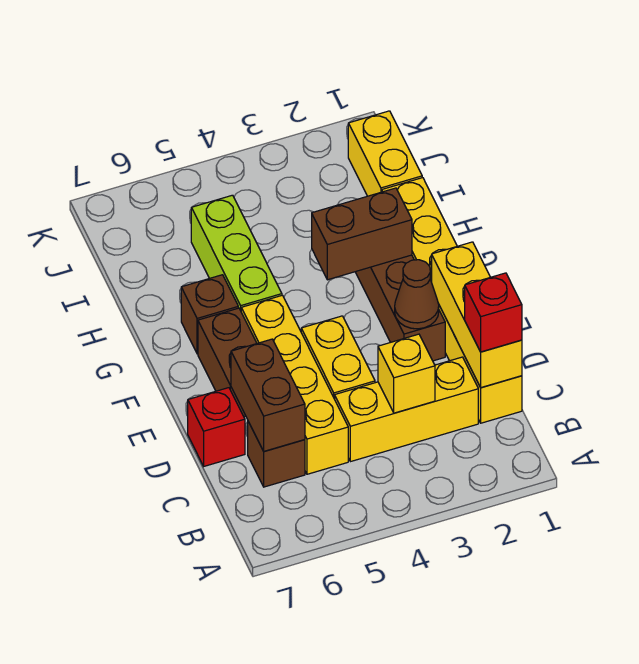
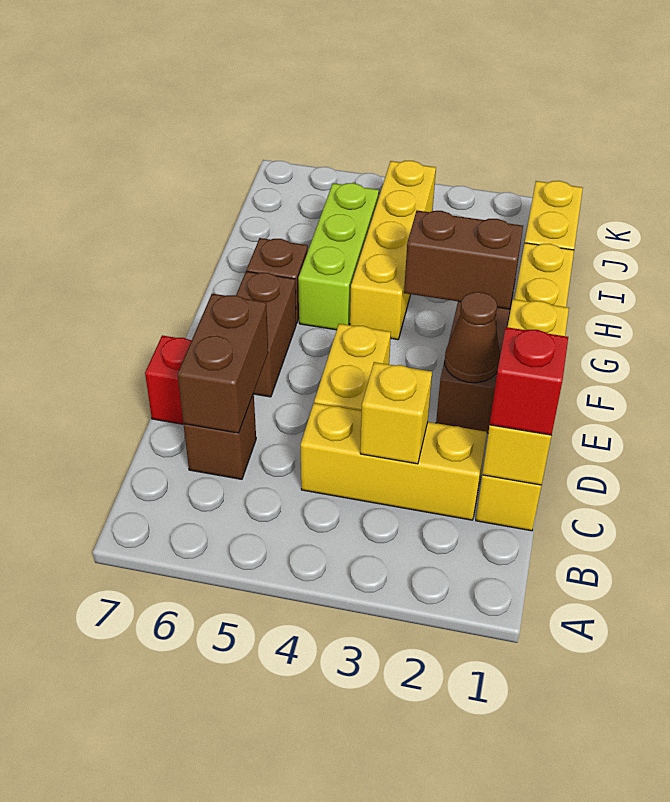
yellow brick C5:F5 level 1 -> yellow brick G4:J4 level 1

